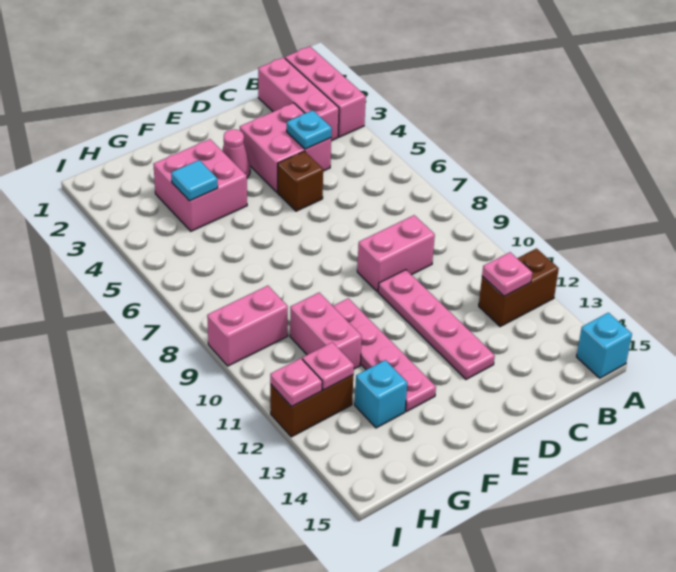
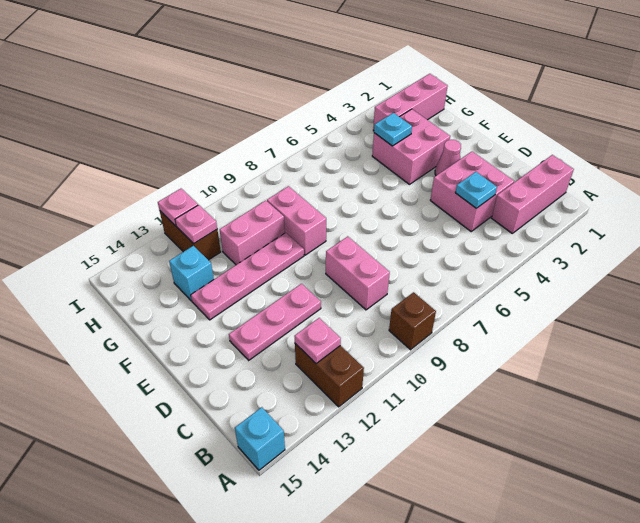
pink brick A1:A3 level 1 -> pink brick H1:H3 level 1
brown brick D5 level 1 -> brown brick A9 level 1
pink plate D10:D13 level 1 -> pink plate D11:D13 level 1
cyan tile G4 level 2 -> cyan plate G4 level 2
pink brick H9:I9 level 1 -> pink brick F9:G9 level 1

